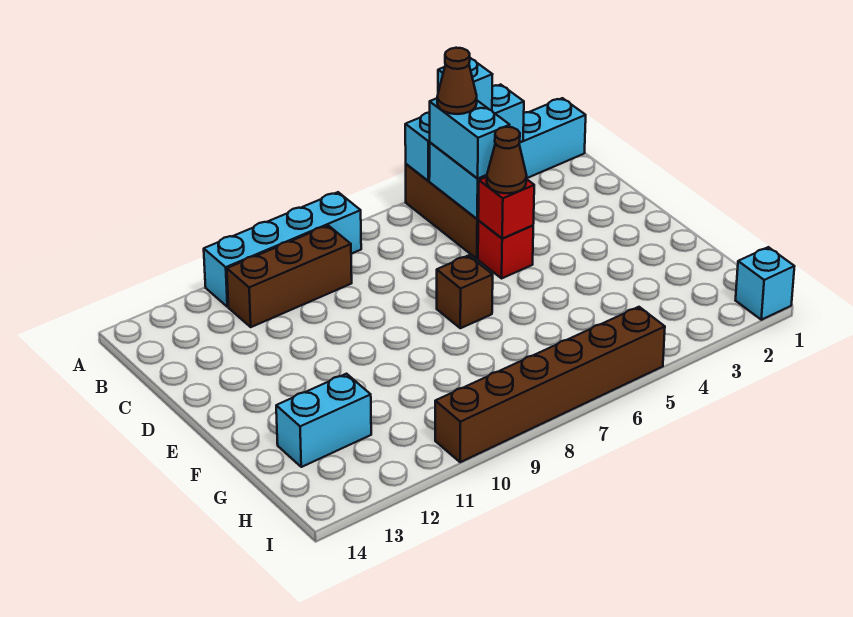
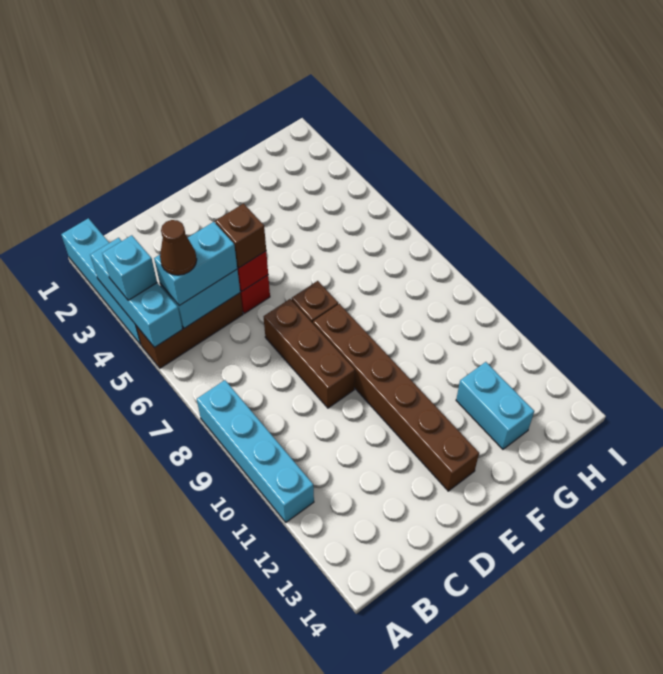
brown brick B9:B11 level 1 -> brown brick D7:D9 level 1
brown cone D5 level 3 -> brown brick D5 level 3
cyan brick I1 level 1 -> none
brown brick I5:I10 level 1 -> brown brick E8:E13 level 1

